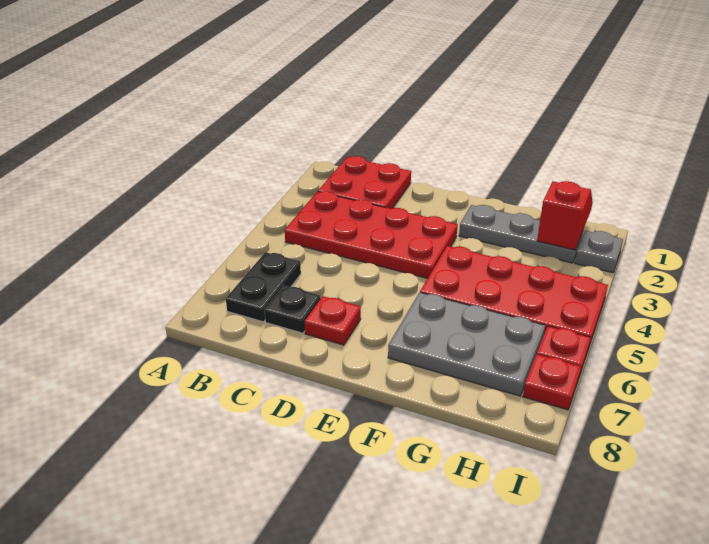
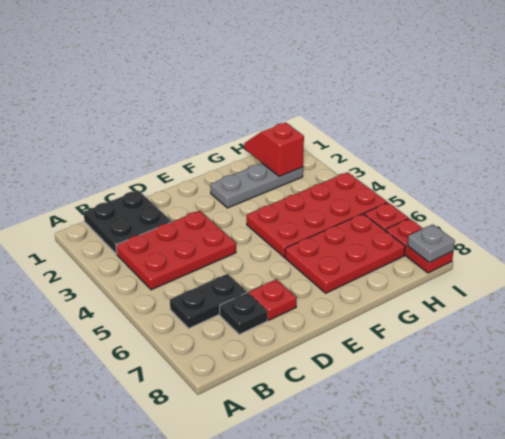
red plate B1:C2 level 1 -> black plate B1:C2 level 1
red plate B3:E4 level 1 -> red plate B3:D4 level 1
black plate B6:B7 level 1 -> black plate B6:C6 level 1
grey plate F6:H7 level 1 -> red plate F6:H7 level 1
grey plate I2 level 1 -> grey plate I8 level 2
red plate I7 level 1 -> red plate I7:I8 level 1

